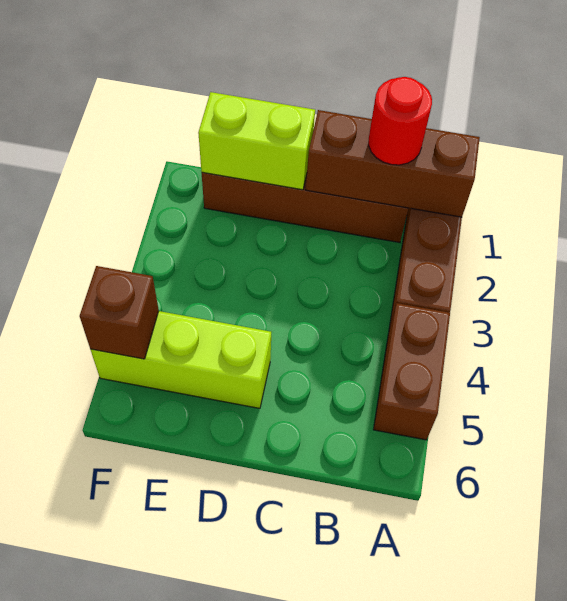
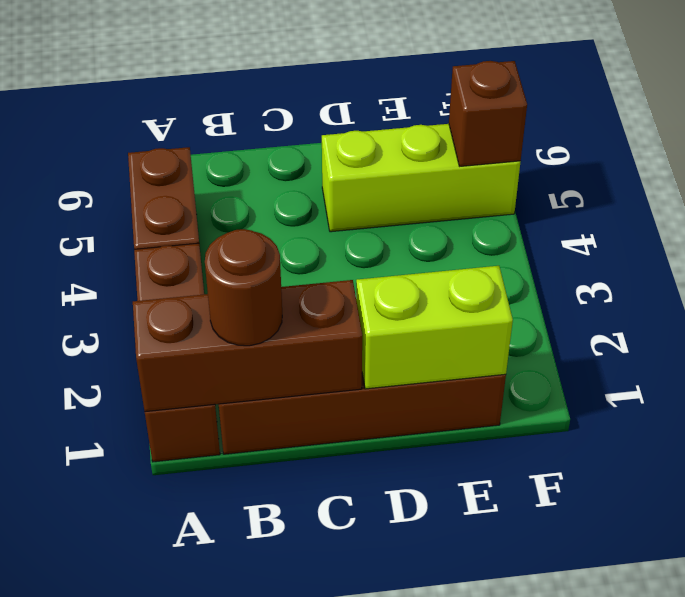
red round brick B1 level 3 -> brown round brick B1 level 3

